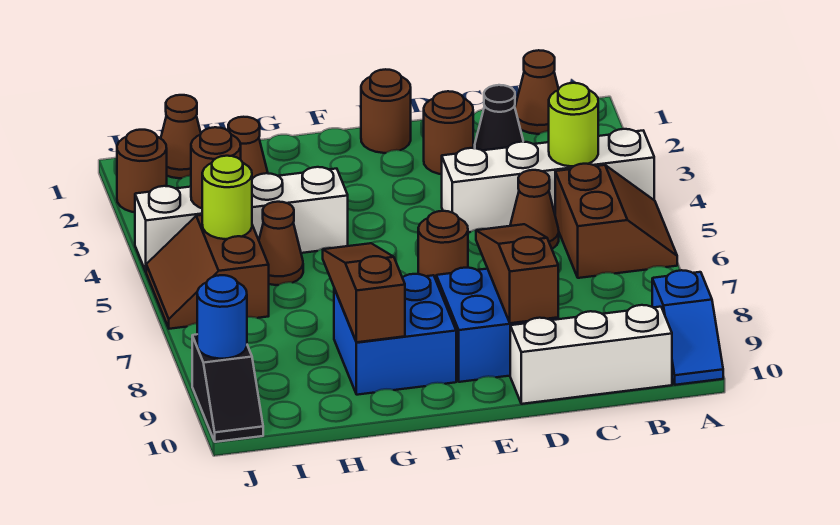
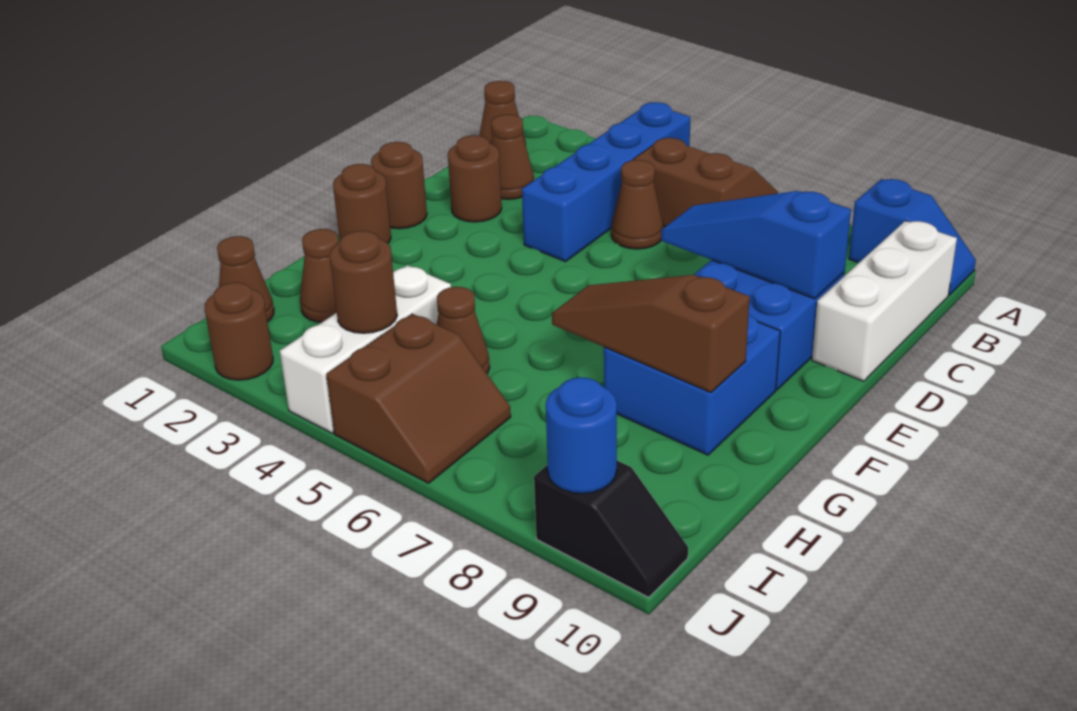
white brick A4:D4 level 1 -> blue brick A4:D4 level 1
lime round brick B4 level 2 -> none
black cone C2 level 1 -> brown cone C2 level 1
brown slope D7:D9 level 2 top 9 -> blue slope D7:D9 level 2 top 9
brown round brick E6 level 1 -> brown round brick F1 level 1
white brick G4:J4 level 1 -> white brick H4:J4 level 1
brown slope I5:J6 level 1 top I -> brown slope I5:J6 level 1 top 5
lime round brick I5 level 2 -> none

